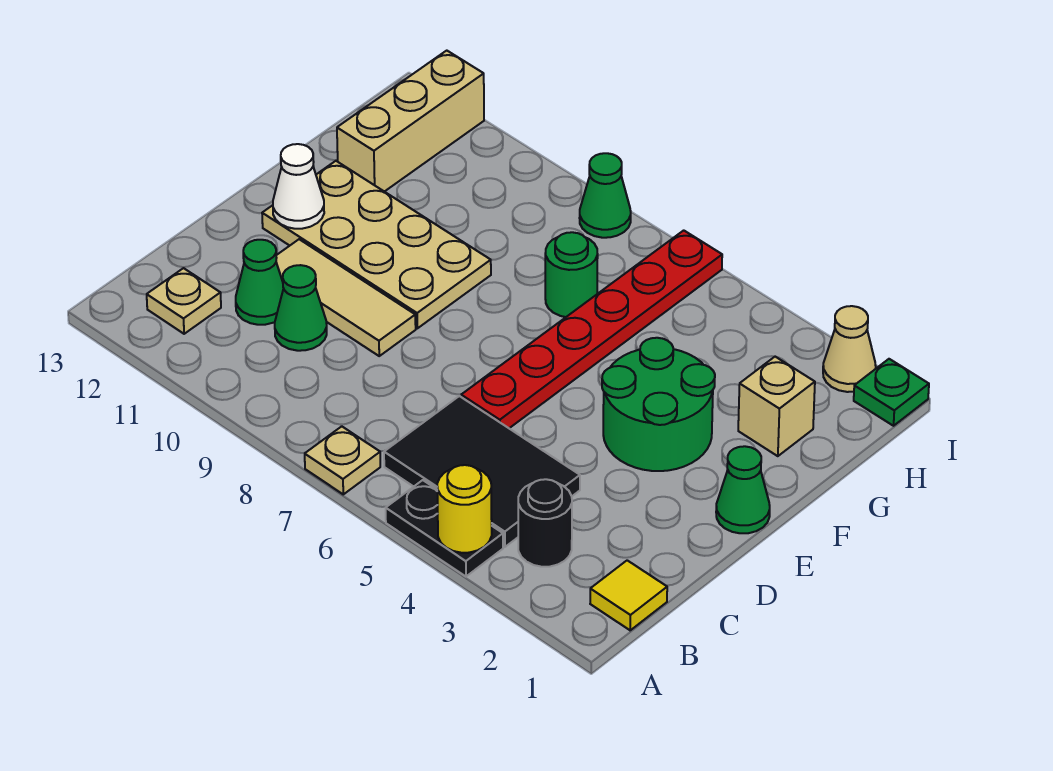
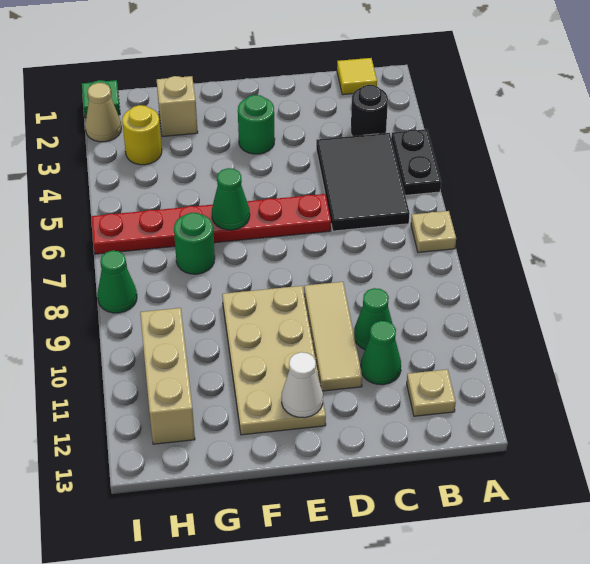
yellow round brick A4 level 2 -> yellow round brick H3 level 1
green cone E1 level 1 -> green cone F6 level 2
green round brick E3:F4 level 1 -> green round brick E3 level 1
tan brick G12:I12 level 1 -> tan brick H10:H12 level 1

